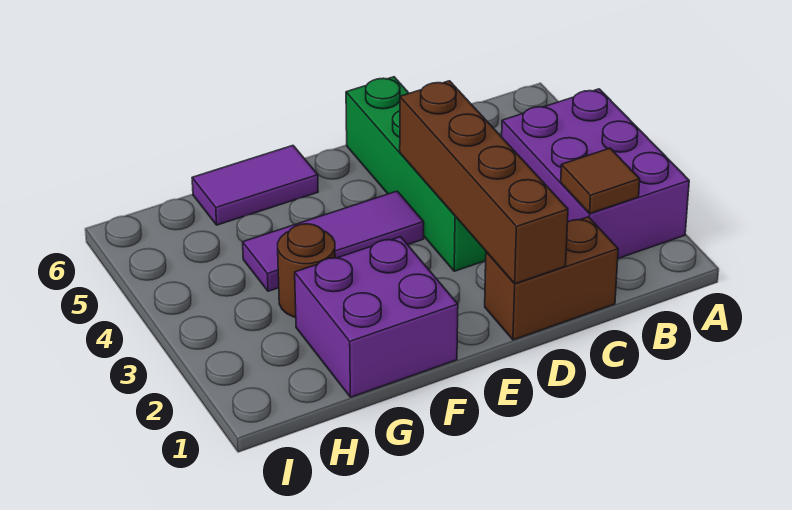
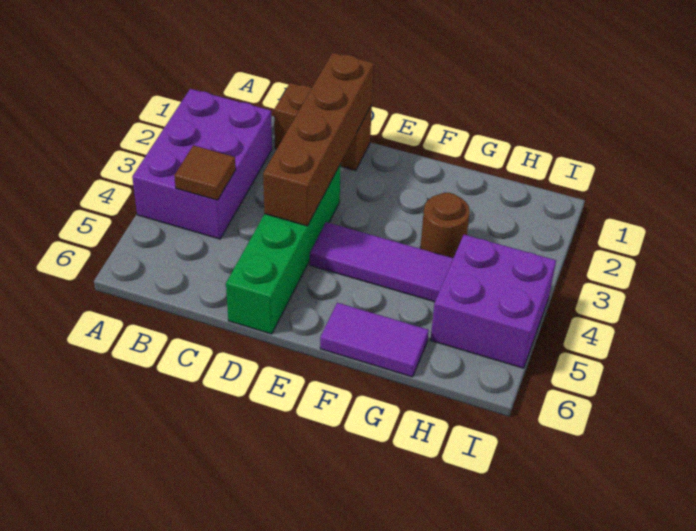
brown tile B2 level 2 -> brown tile B4 level 2
purple brick F1:G2 level 1 -> purple brick H4:I5 level 1

